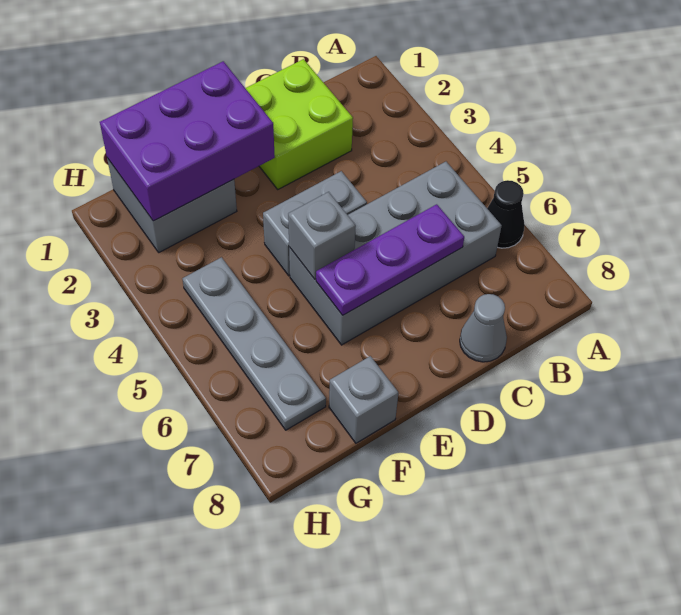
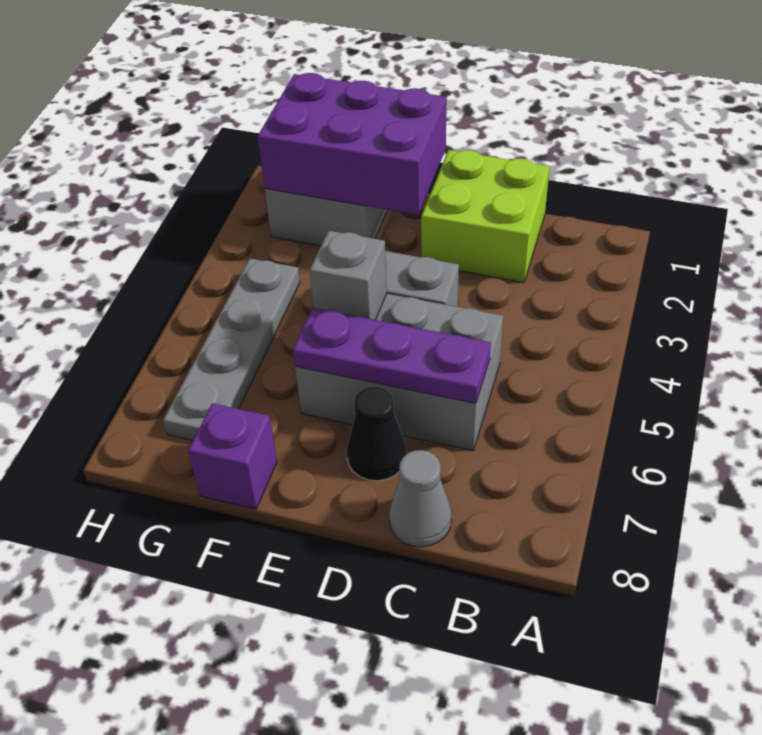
black cone A6 level 1 -> black cone D7 level 1
grey brick B5:E6 level 1 -> grey brick C5:E6 level 1
grey brick F8 level 1 -> purple brick F8 level 1

